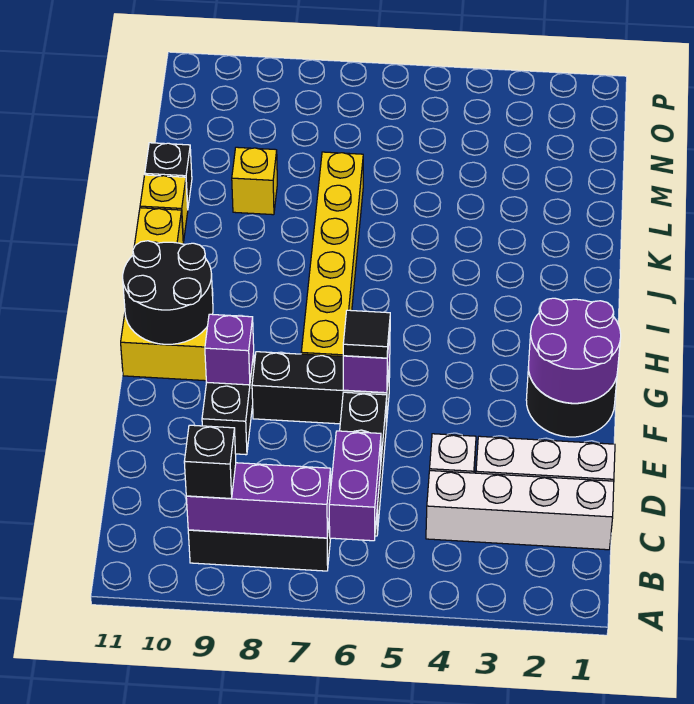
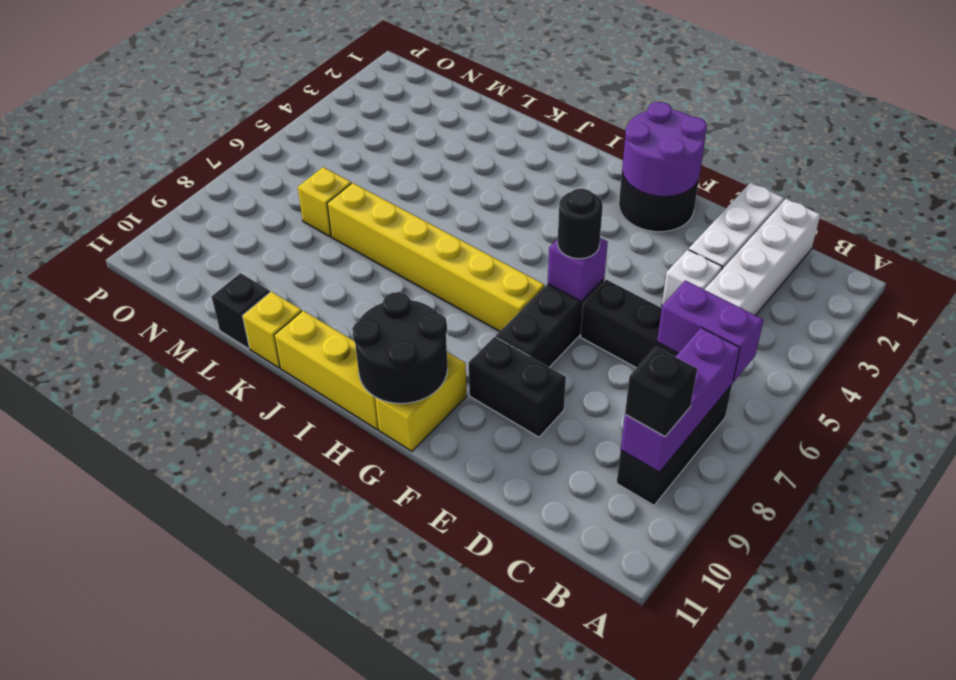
black tile F6 level 3 -> black round brick F6 level 3
purple brick F9 level 2 -> none
yellow brick L9 level 1 -> yellow brick M7 level 1

